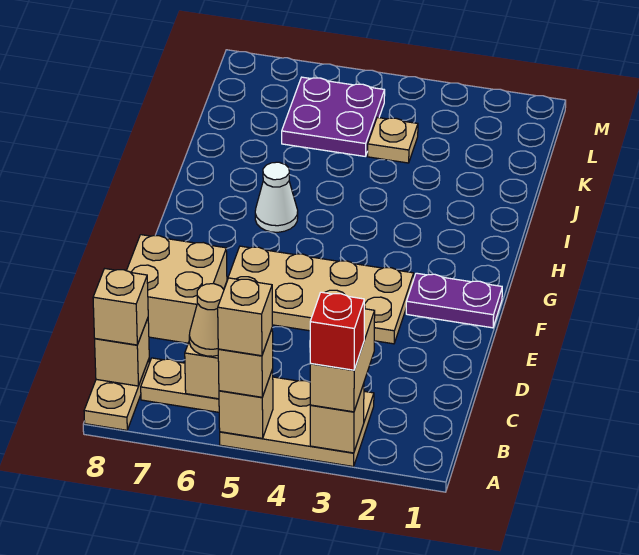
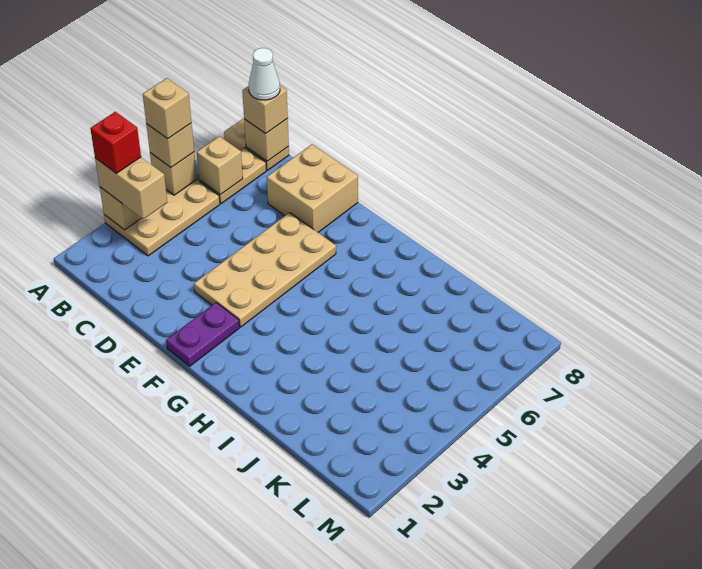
tan cone B6 level 3 -> none
white cone H6 level 1 -> white cone B8 level 4
tan plate K4 level 1 -> none
purple plate K5:L6 level 1 -> none

